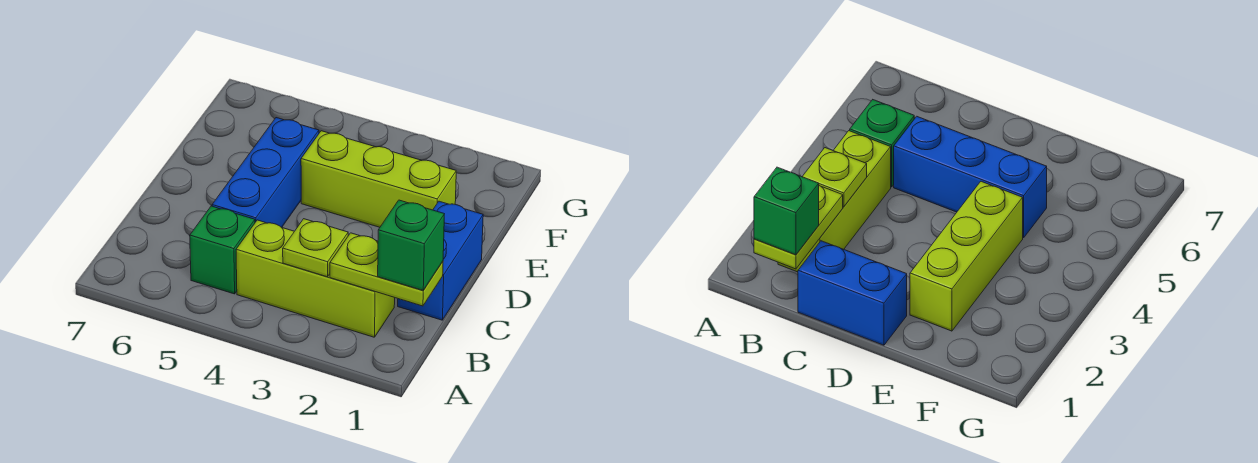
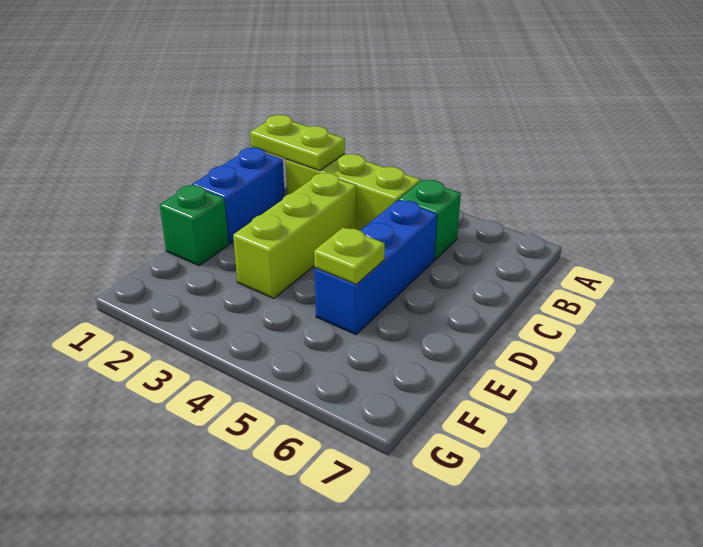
green brick B1 level 3 -> green brick E1 level 1
lime plate B3 level 2 -> lime plate E5 level 2
lime brick E2:E4 level 1 -> lime brick C3:E3 level 1

